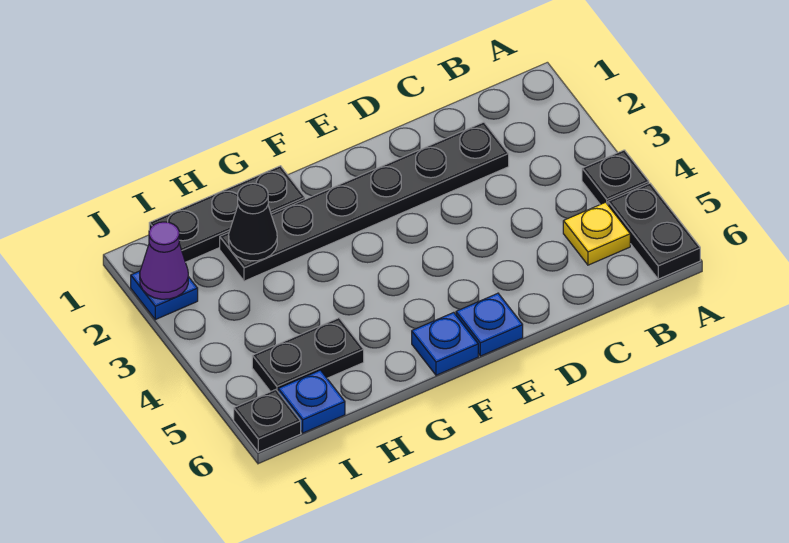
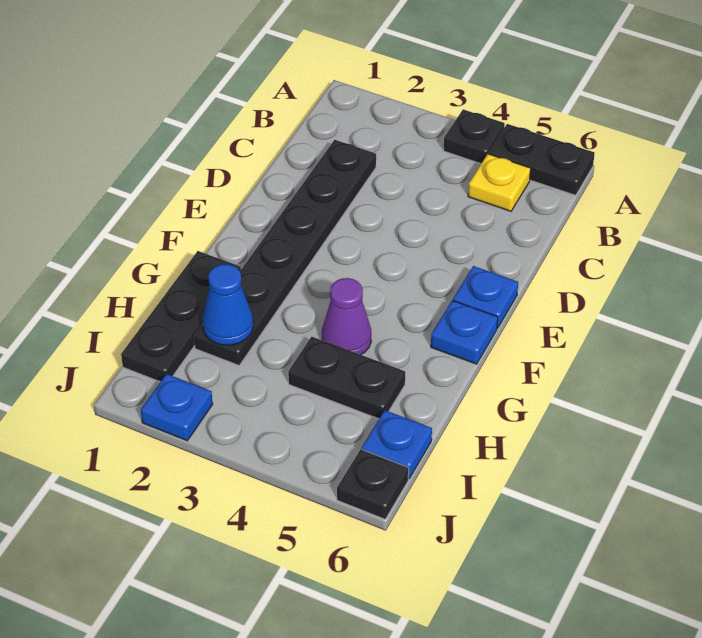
black cone H2 level 2 -> blue cone H2 level 2
black plate H5:I5 level 1 -> black plate H4:H5 level 1
purple cone J2 level 2 -> purple cone G4 level 1

